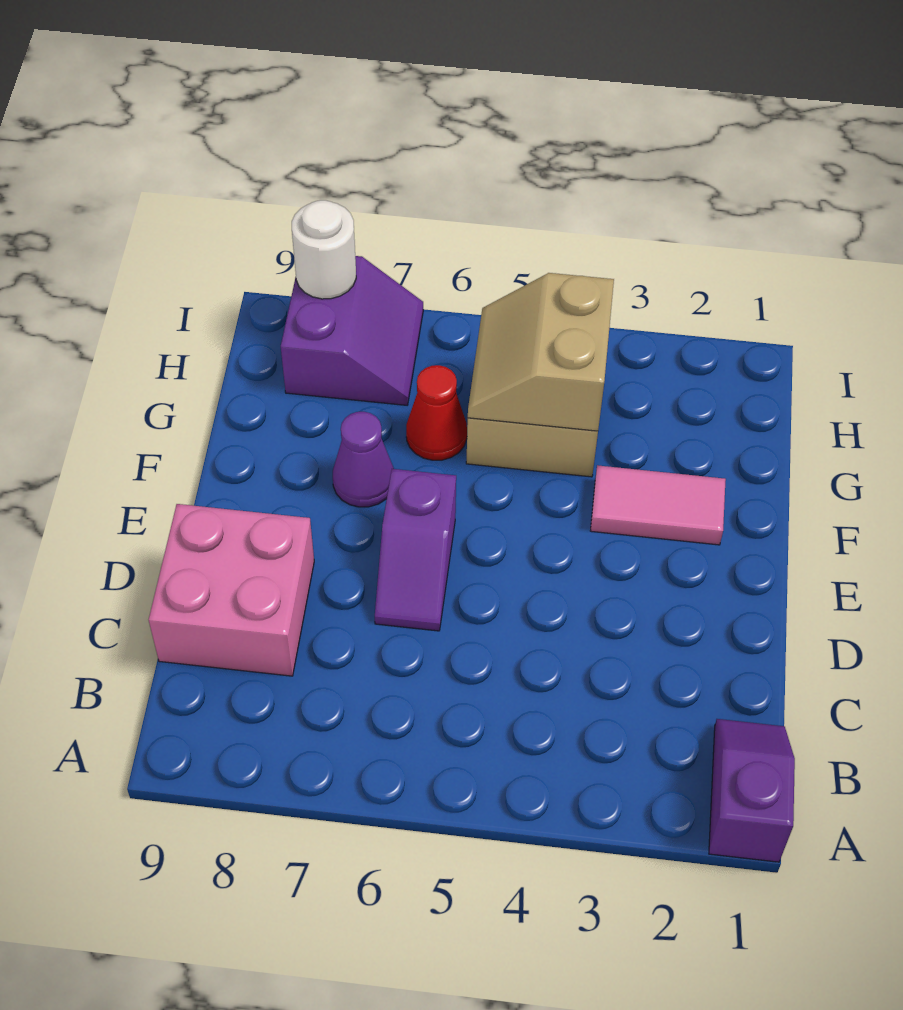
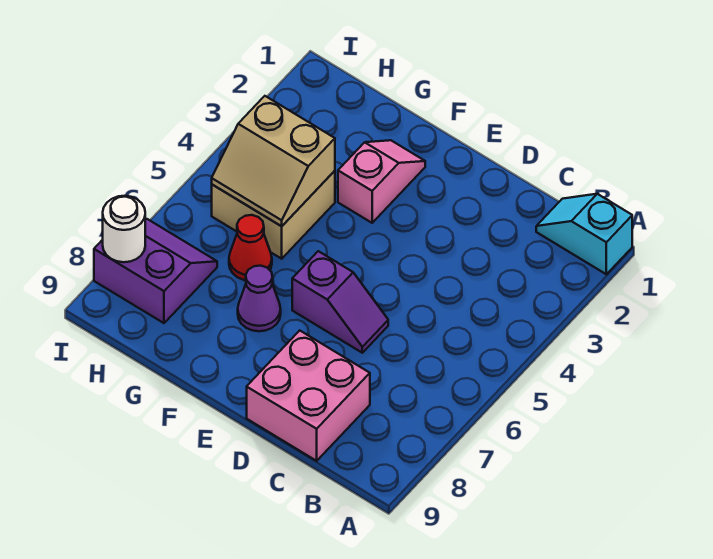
purple slope A1:B1 level 1 top A -> cyan slope A1:B1 level 1 top A
pink tile F2:F3 level 1 -> pink slope F2:F3 level 1 top 3

